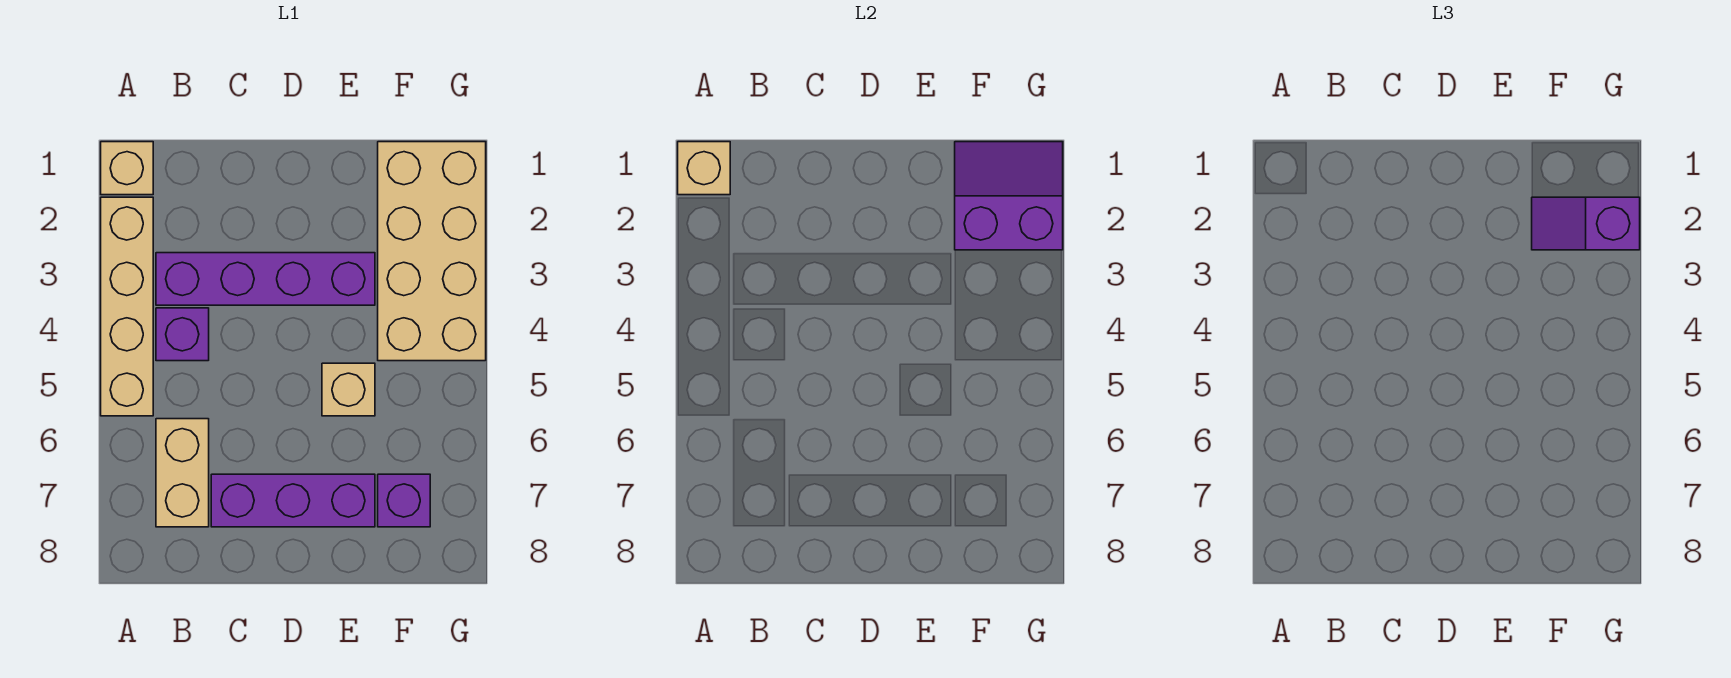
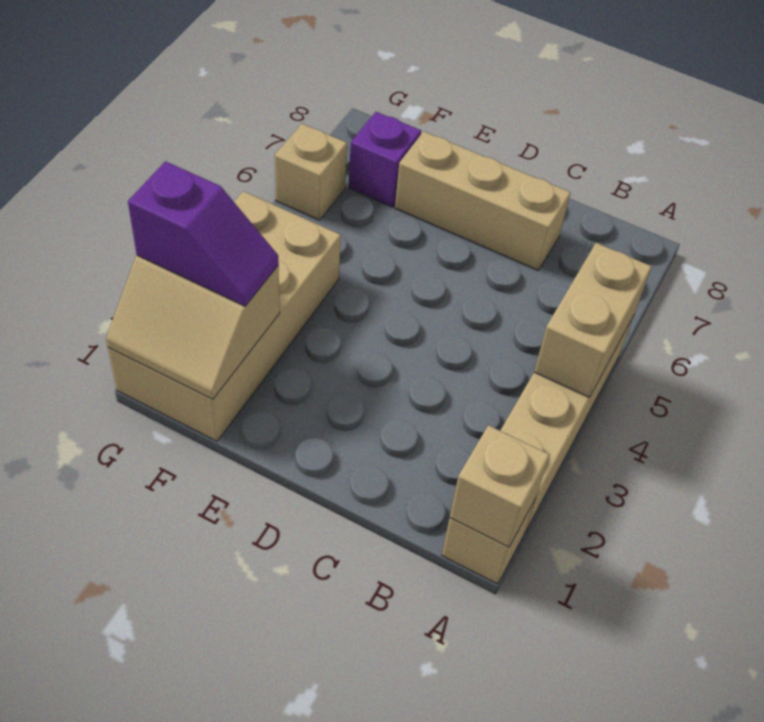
purple brick B3:E3 level 1 -> none
purple brick B4 level 1 -> none
tan brick B6:B7 level 1 -> tan brick A4:A5 level 2
purple brick C7:E7 level 1 -> tan brick C7:E7 level 1
tan brick E5 level 1 -> tan brick G6 level 1
purple slope F1:G2 level 2 top 2 -> tan slope F1:G2 level 2 top 2

